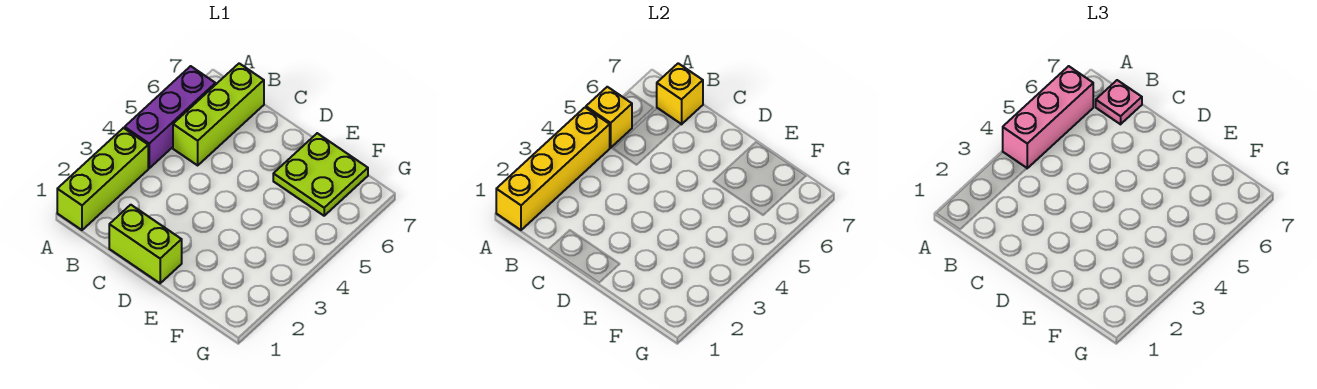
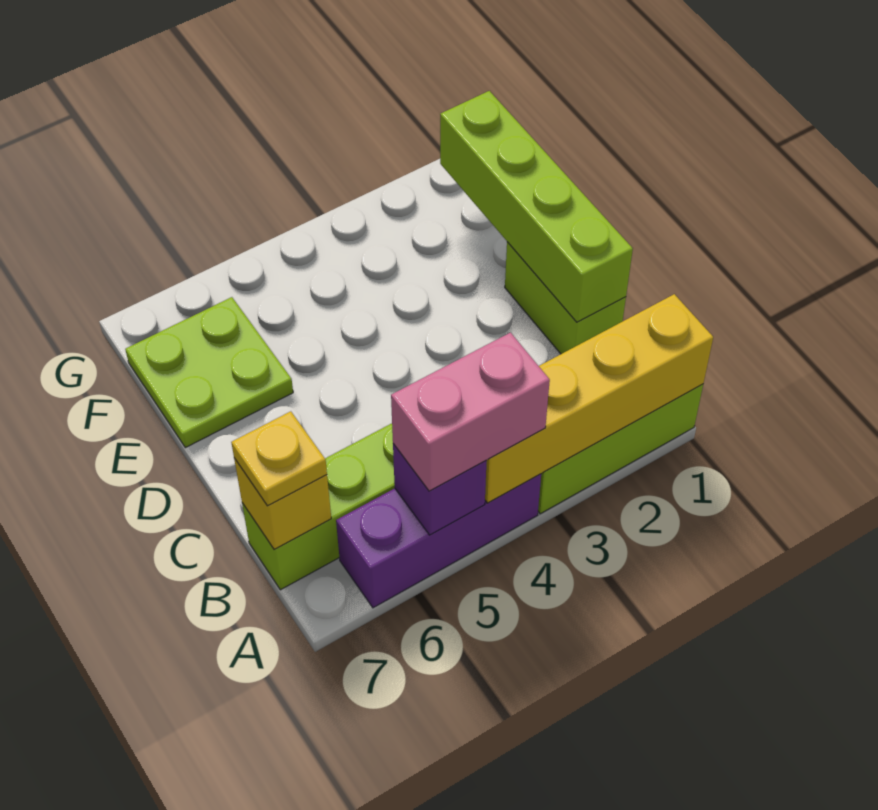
pink brick A4:A6 level 3 -> pink brick A4:A5 level 3
yellow brick A5 level 2 -> purple brick A5 level 2
pink plate B7 level 3 -> yellow plate B7 level 3
none -> lime brick C1:F1 level 2

